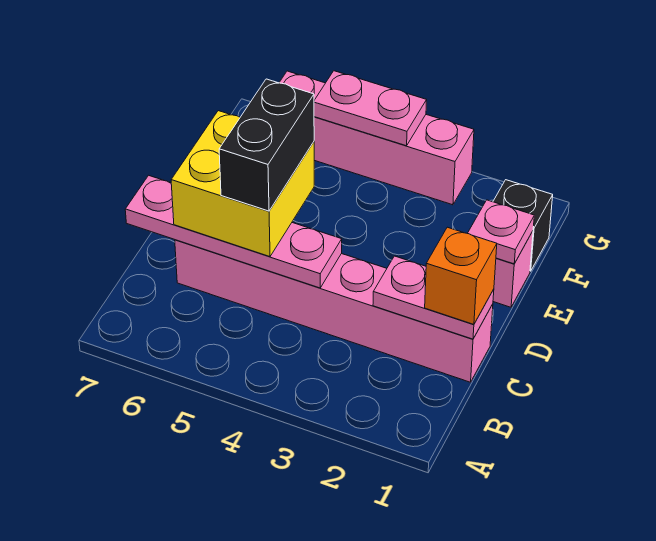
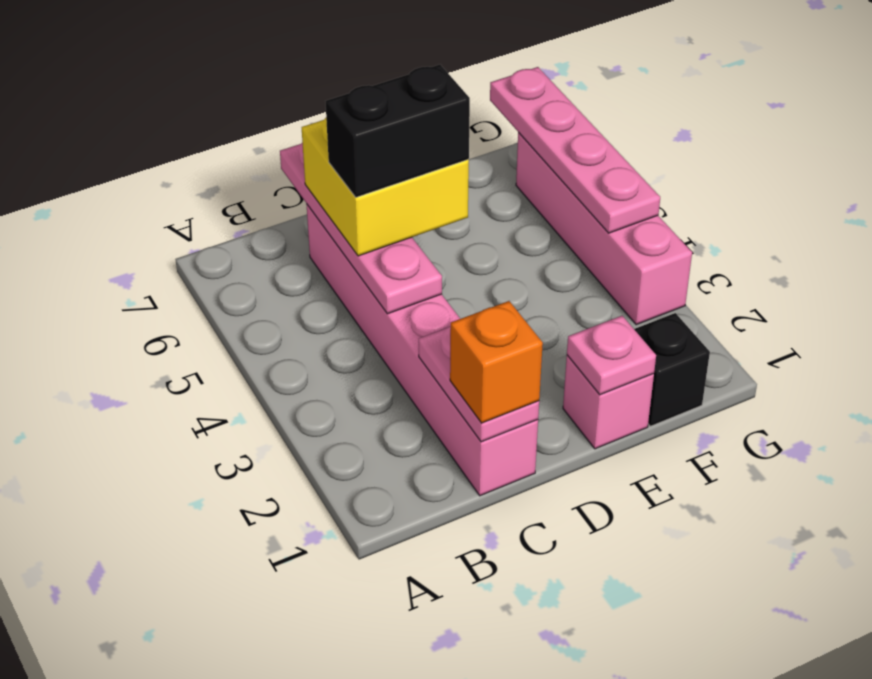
pink plate G4:G5 level 2 -> pink plate G4:G7 level 2

